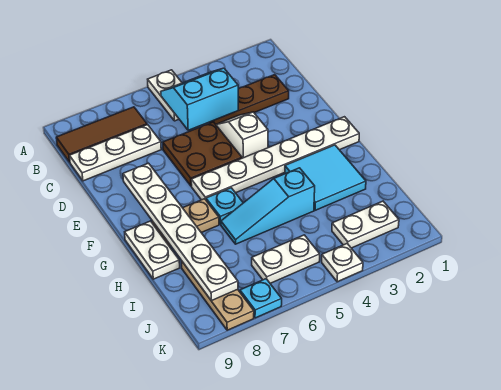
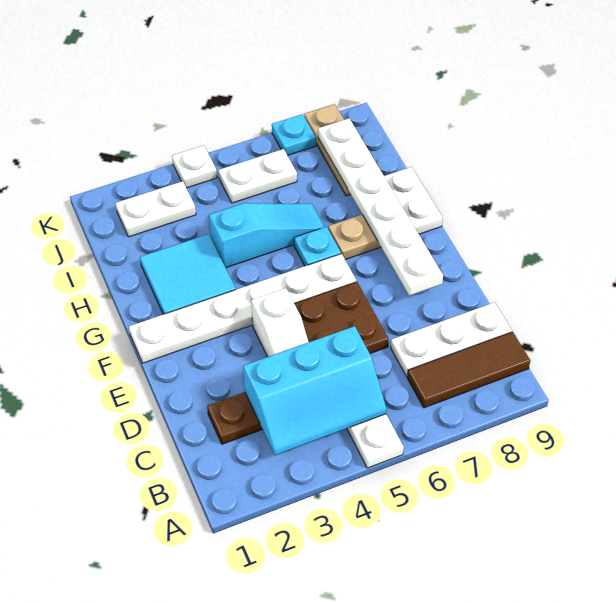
cyan slope B4:C5 level 2 top C -> cyan slope B3:C5 level 2 top C

